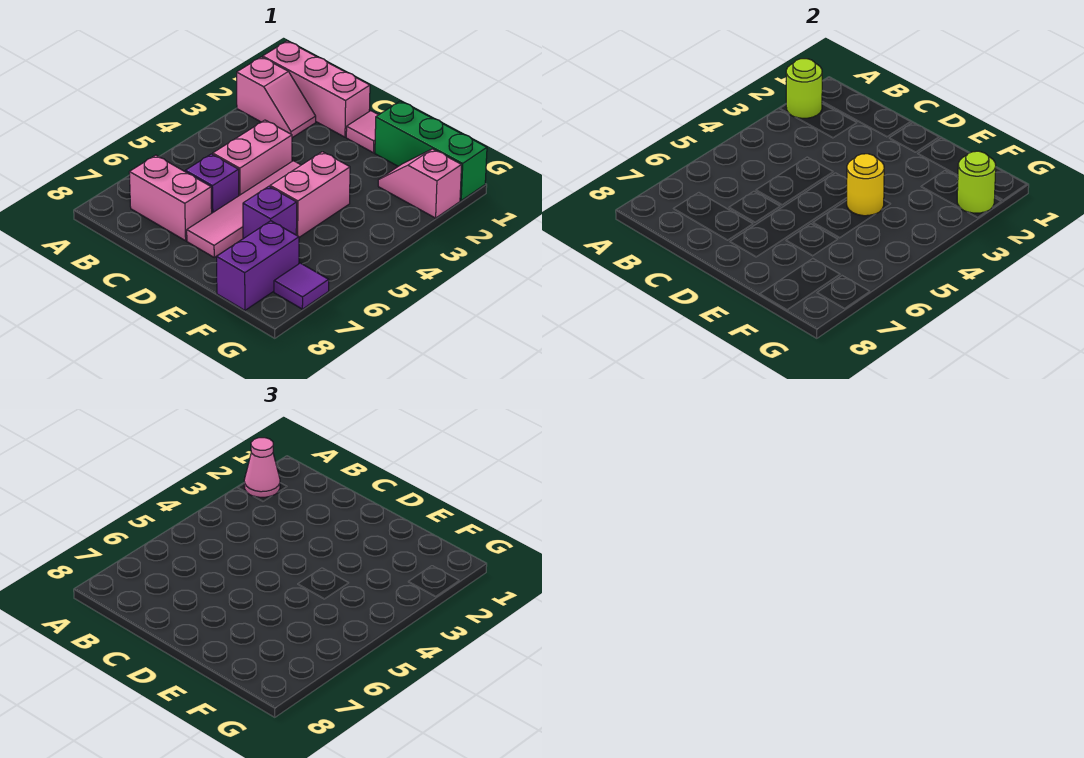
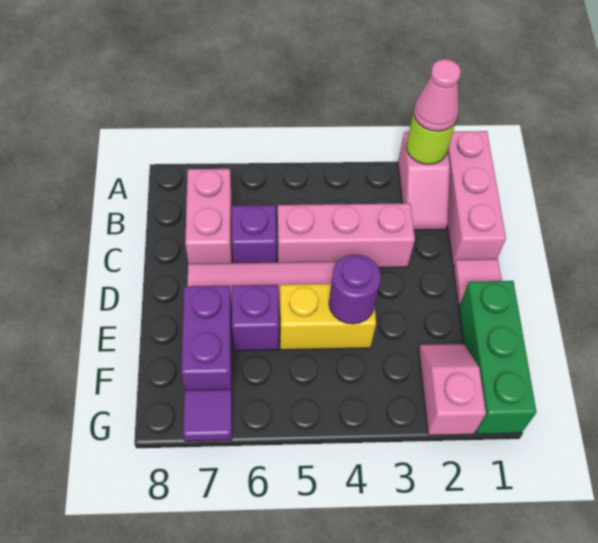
pink brick C4:C5 level 1 -> pink brick C3:C5 level 1
pink brick E4:E5 level 1 -> yellow brick E4:E5 level 1
yellow round brick E4 level 2 -> purple round brick E4 level 2
purple brick F7:F8 level 1 -> purple brick E7:F7 level 1
lime round brick G2 level 2 -> none

